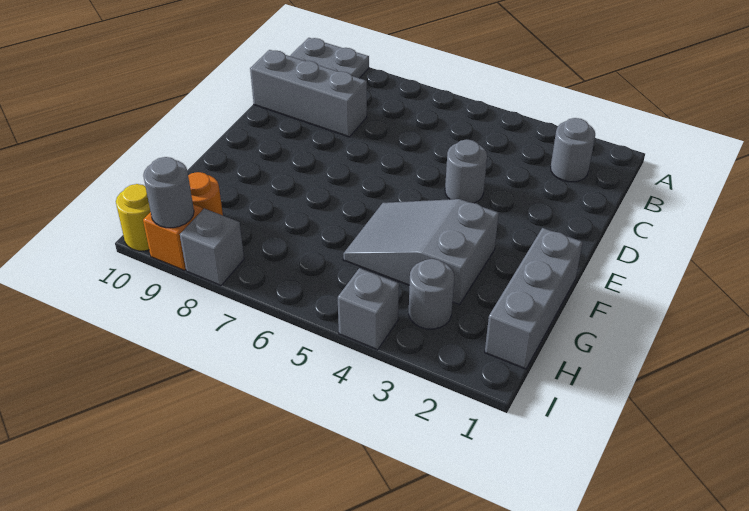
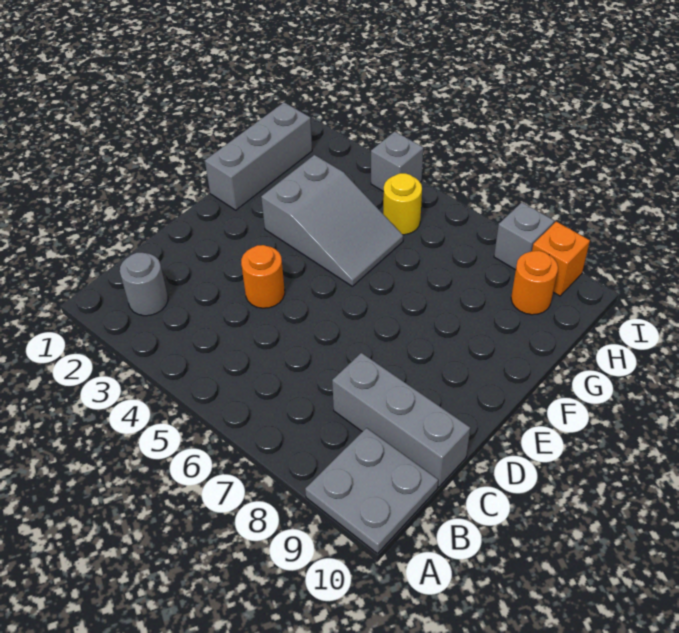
grey round brick D4 level 1 -> orange round brick D4 level 1
grey round brick H3 level 1 -> none
grey round brick I9 level 2 -> none
yellow round brick I10 level 1 -> yellow round brick H5 level 1

